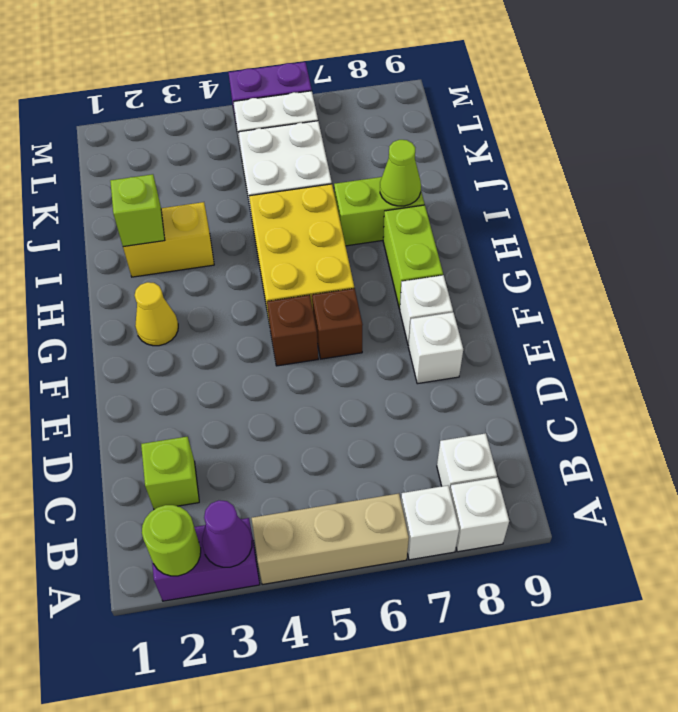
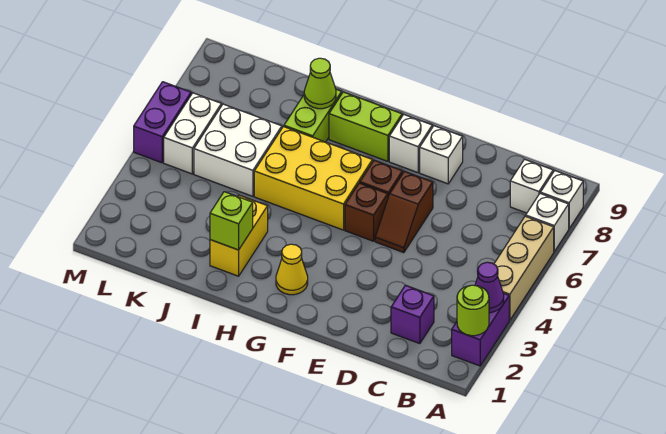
lime brick C2 level 1 -> purple brick C2 level 1
none -> brown slope E5:E6 level 1 top 6

